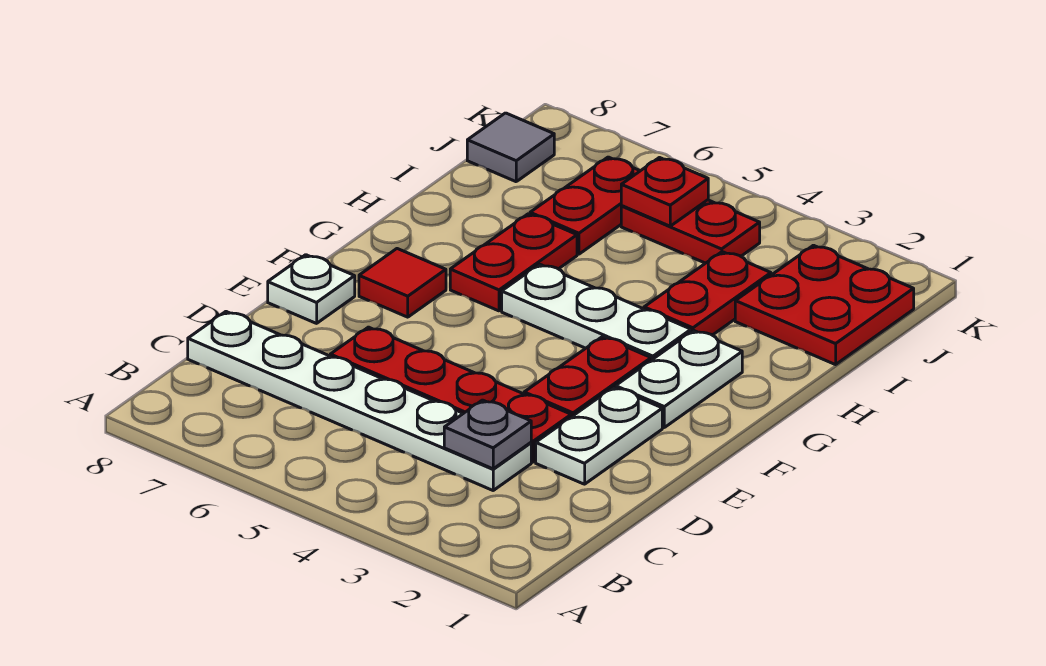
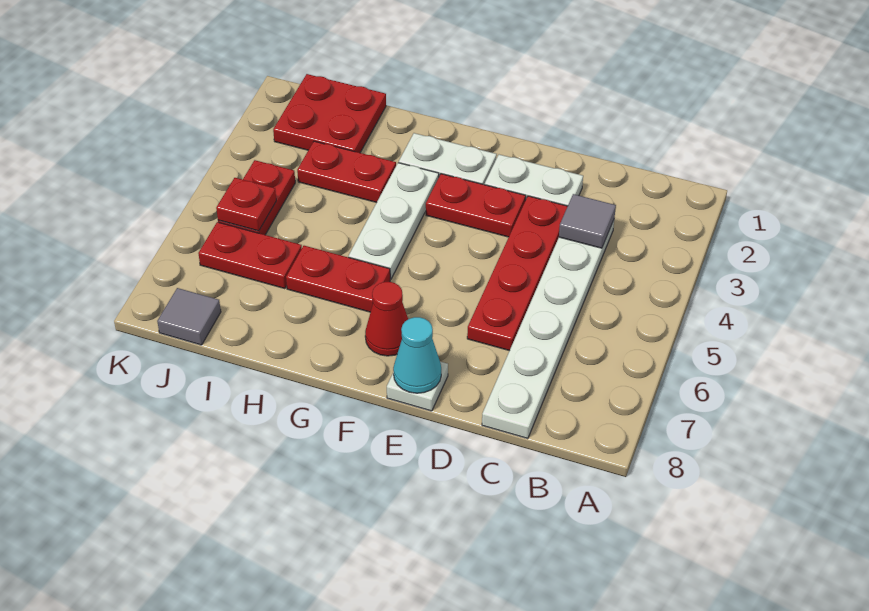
grey plate C3 level 2 -> grey tile C3 level 2
none -> cyan cone E8 level 2
red tile F7 level 1 -> red cone F7 level 1

